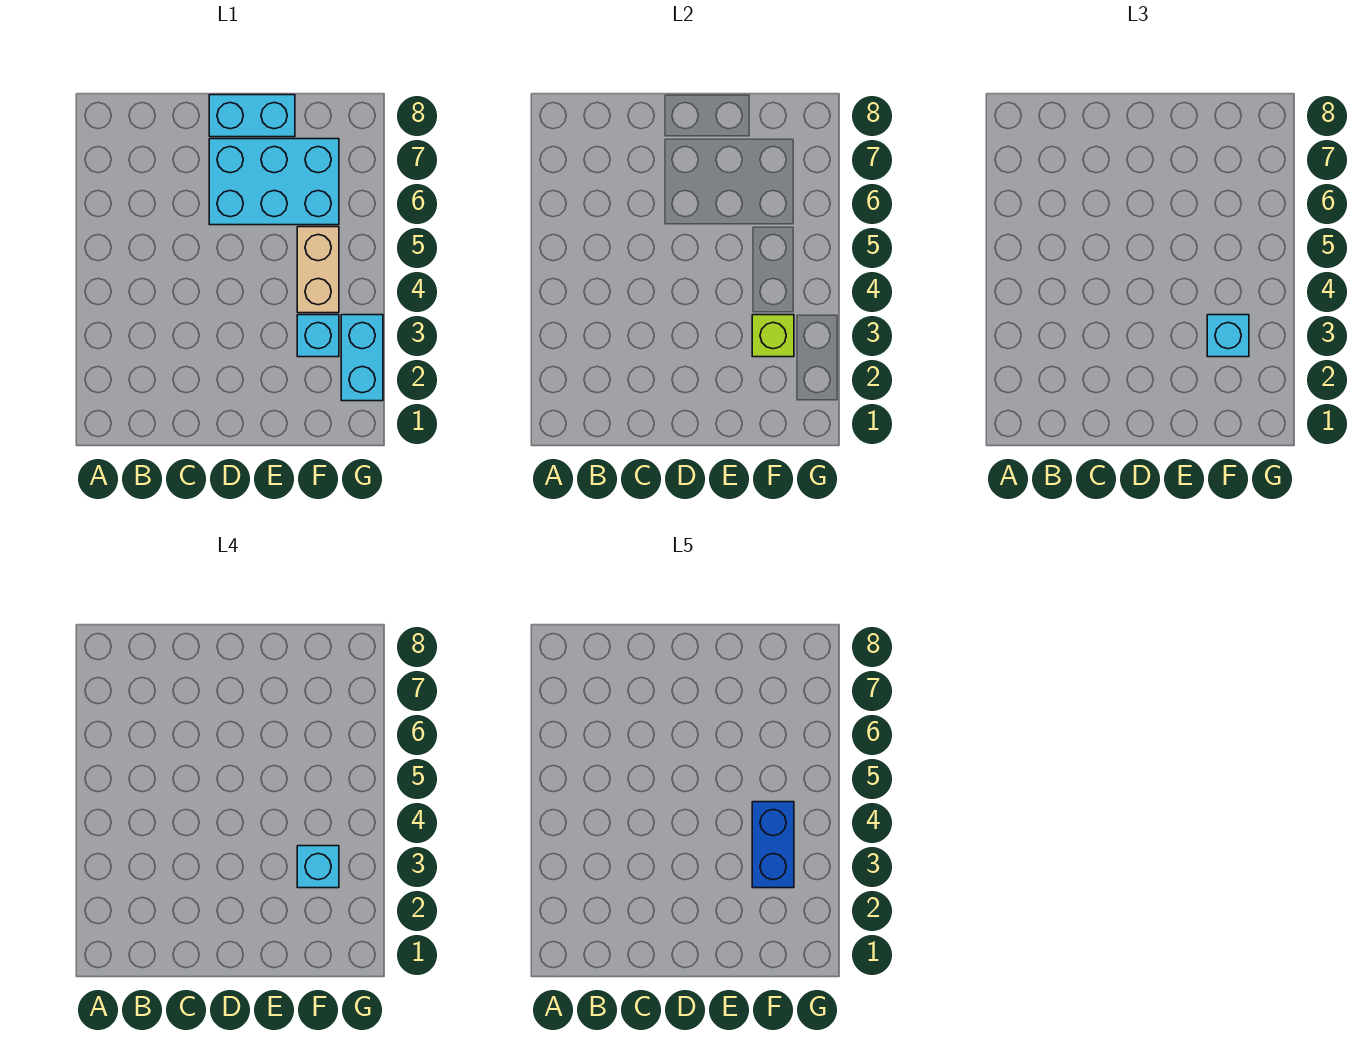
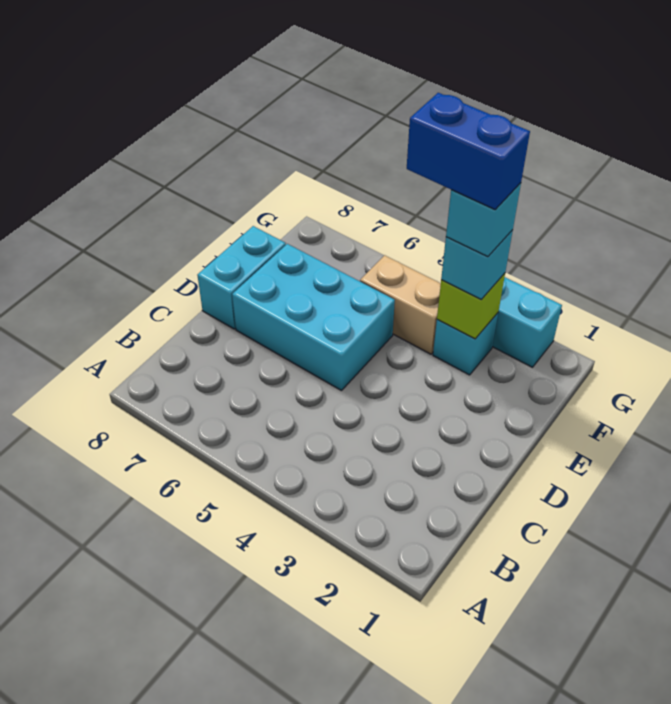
cyan brick D6:F7 level 1 -> cyan brick D5:E7 level 1

